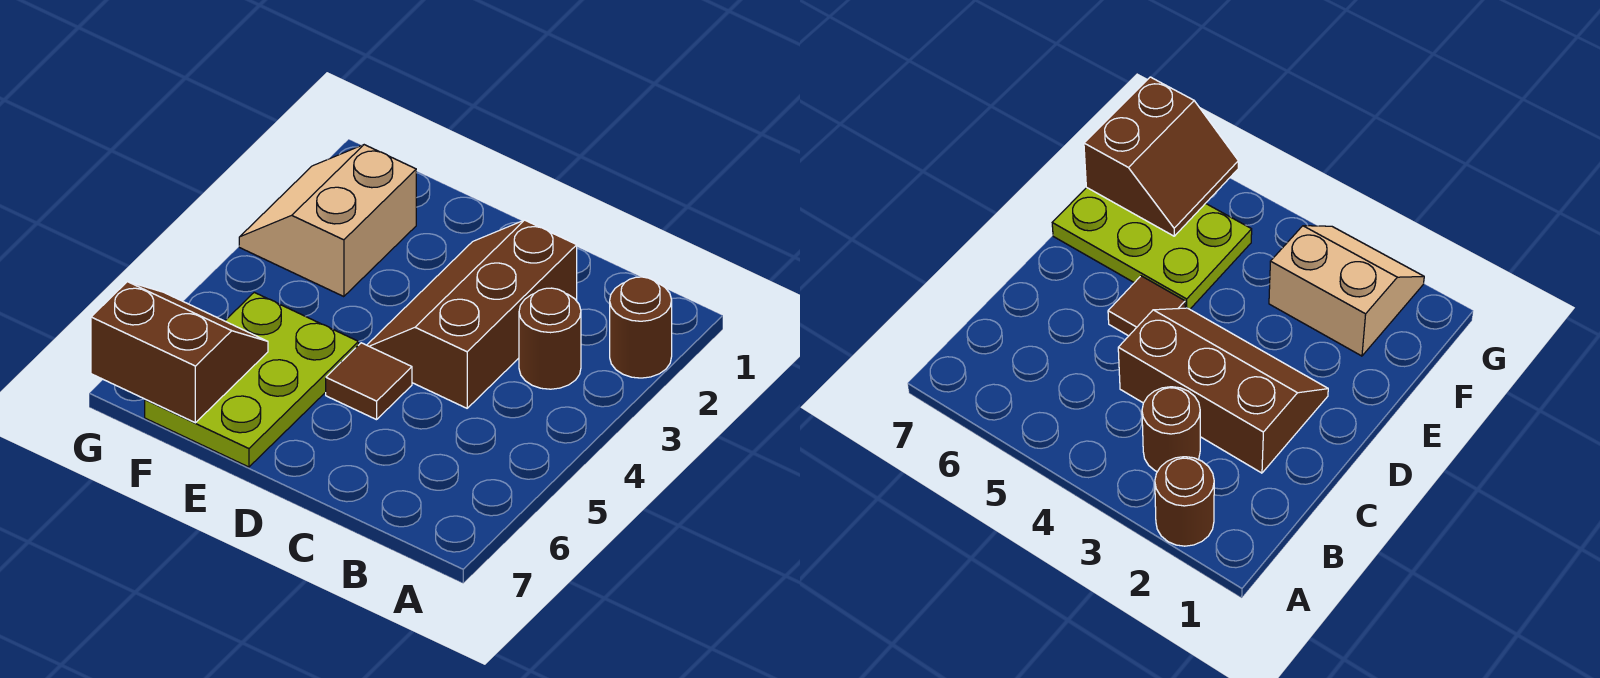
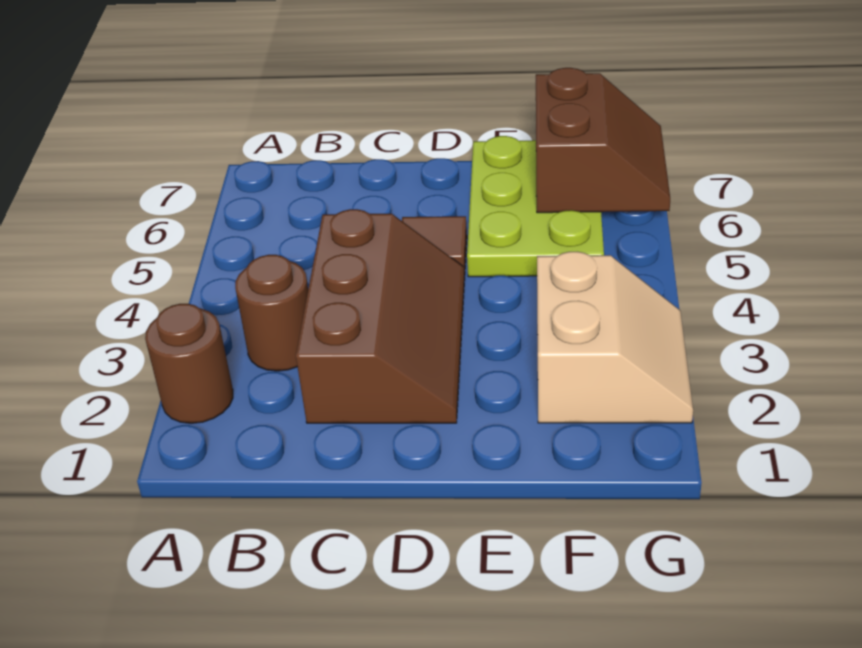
brown slope F6:G7 level 2 top 7 -> brown slope F6:G7 level 2 top F

